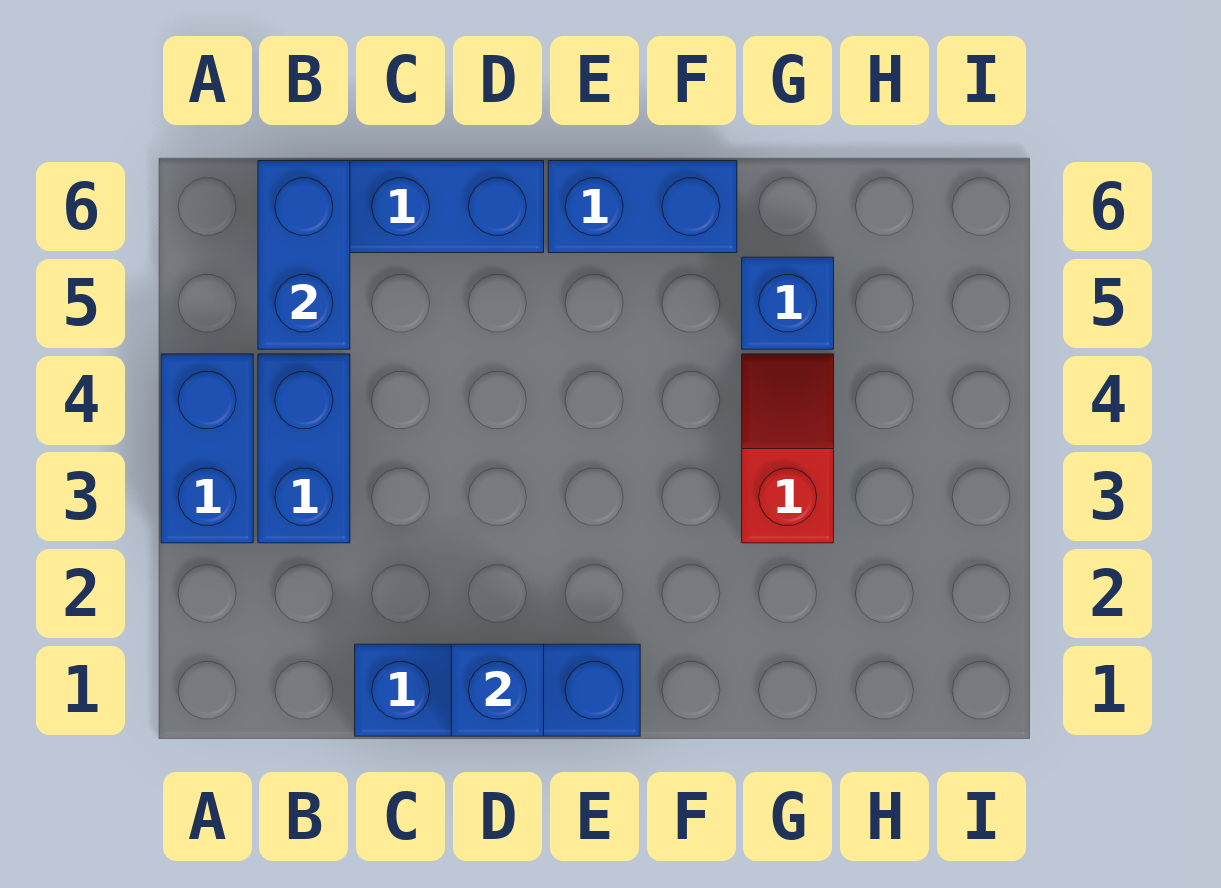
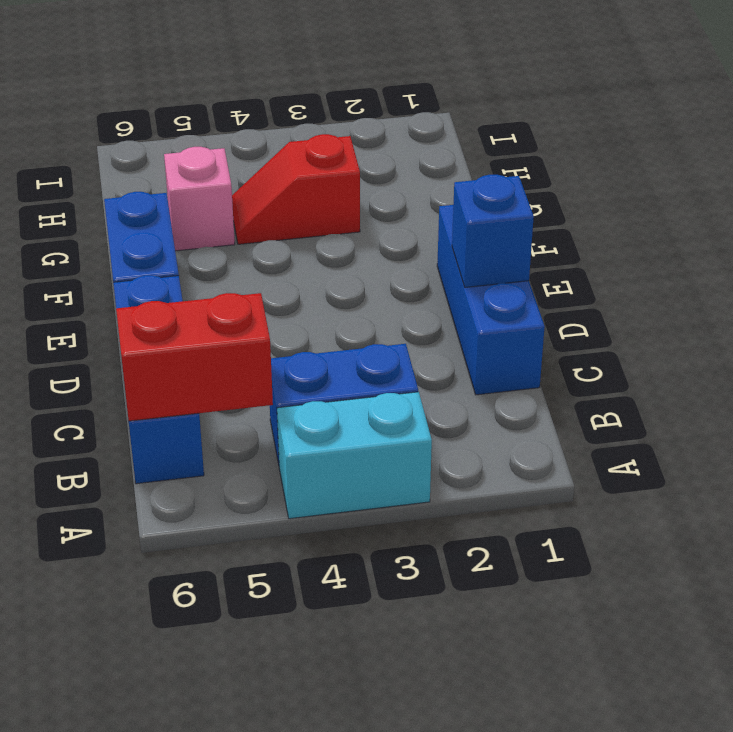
blue brick A3:A4 level 1 -> cyan brick A3:A4 level 1
blue brick B5:B6 level 2 -> red brick B5:B6 level 2
blue brick G5 level 1 -> pink brick G5 level 1

